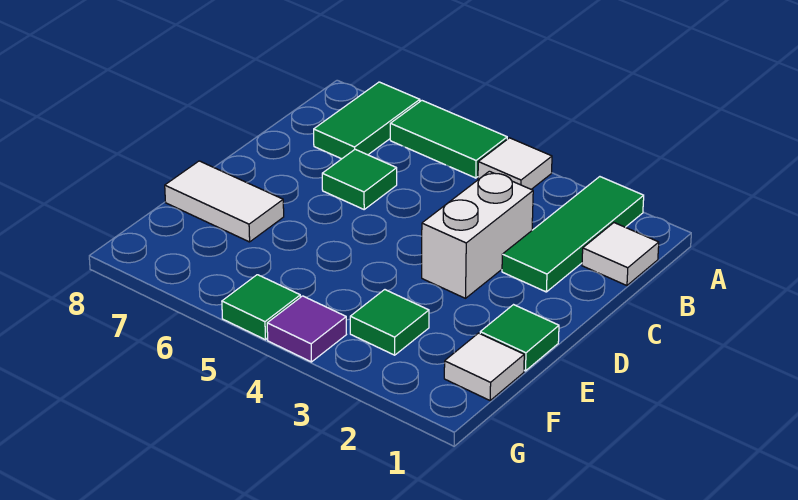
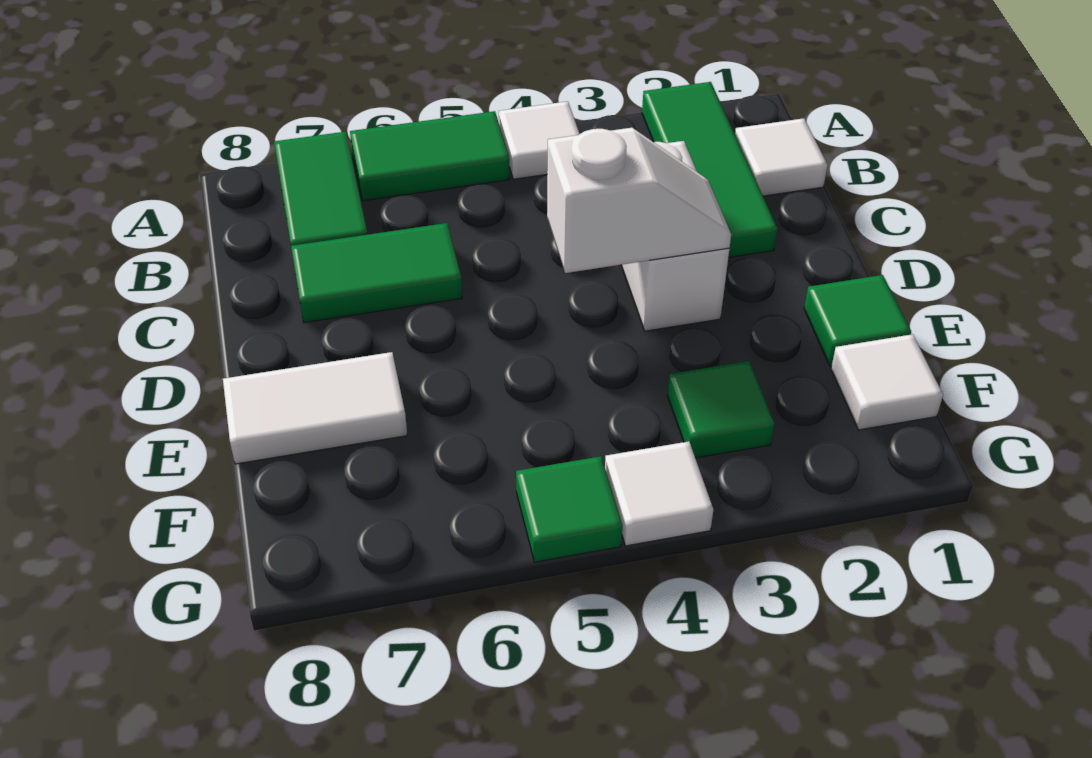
green tile C6 level 1 -> green tile C6:C7 level 1
none -> white slope D3:D4 level 2 top 4
purple tile G4 level 1 -> white tile G4 level 1

